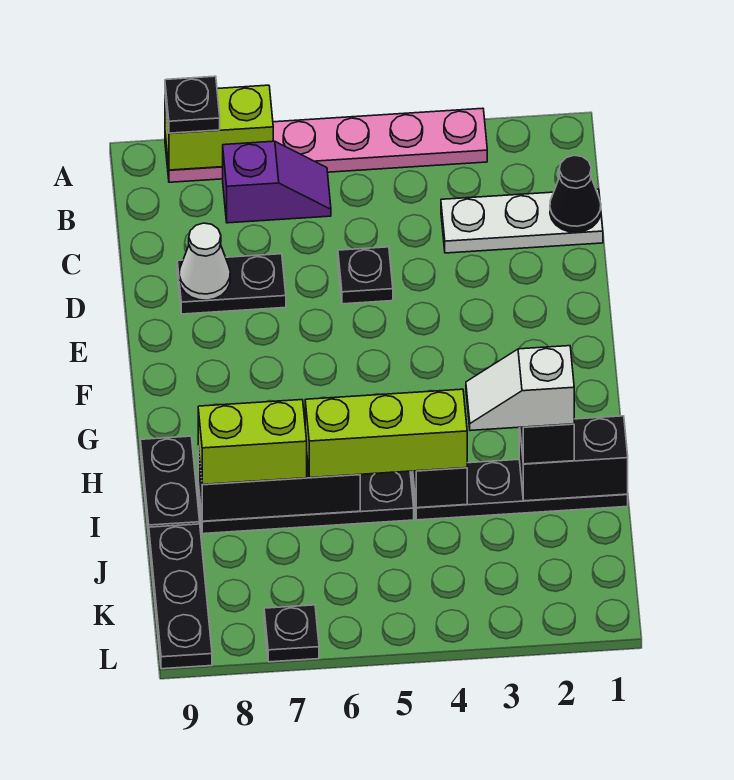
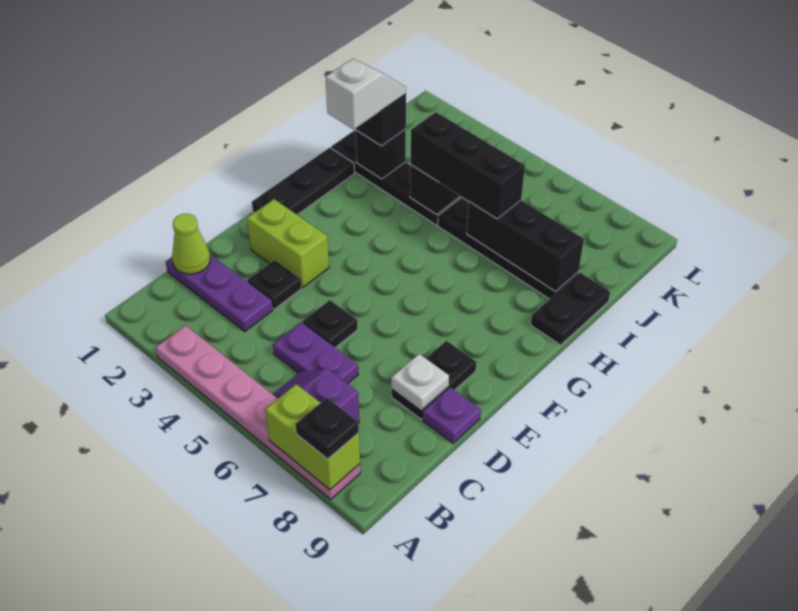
white plate C1:C3 level 1 -> purple plate C1:C3 level 1
black cone C1 level 2 -> lime cone C1 level 2
none -> purple plate C5:C6 level 1
black plate D7:D8 level 1 -> black plate D8:E8 level 1
white cone D8 level 2 -> white plate D8 level 2
none -> purple plate D9 level 1
black brick I1:I2 level 2 -> black brick I2 level 2
white slope I2:I3 level 4 top 2 -> white slope H2:I2 level 4 top H
lime brick I4:I6 level 3 -> black brick I4:I6 level 3
lime brick I7:I8 level 3 -> lime brick E2:E3 level 1
black plate J9:L9 level 1 -> black plate F1:H1 level 1
black plate L7 level 1 -> black plate D3 level 1

